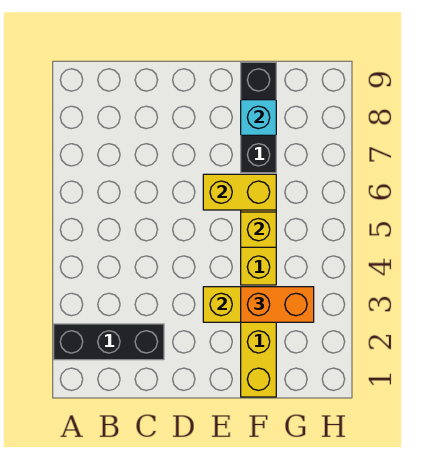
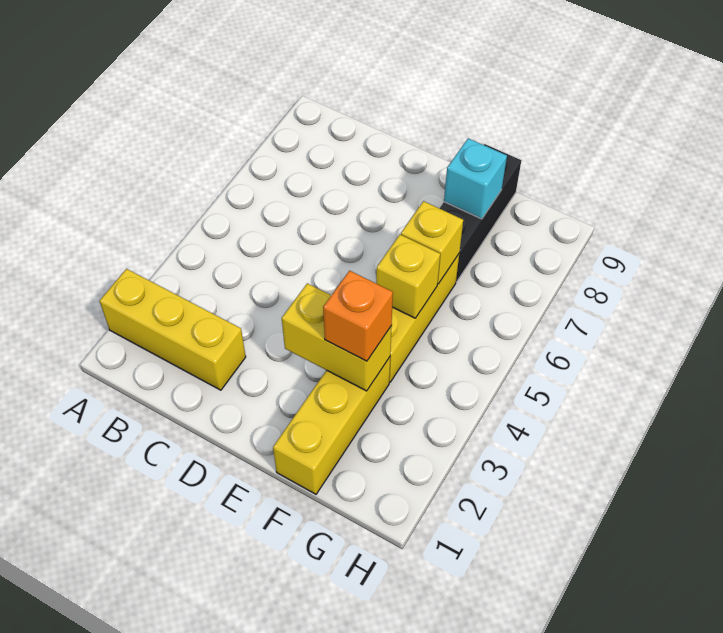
black brick A2:C2 level 1 -> yellow brick A2:C2 level 1
yellow brick E6:F6 level 2 -> yellow brick F6 level 2
orange brick F3:G3 level 3 -> orange brick F3 level 3

